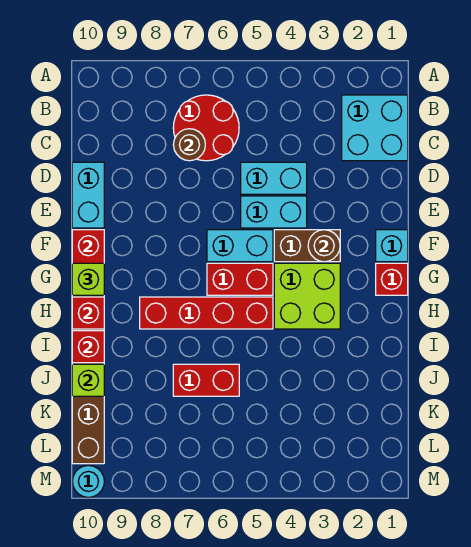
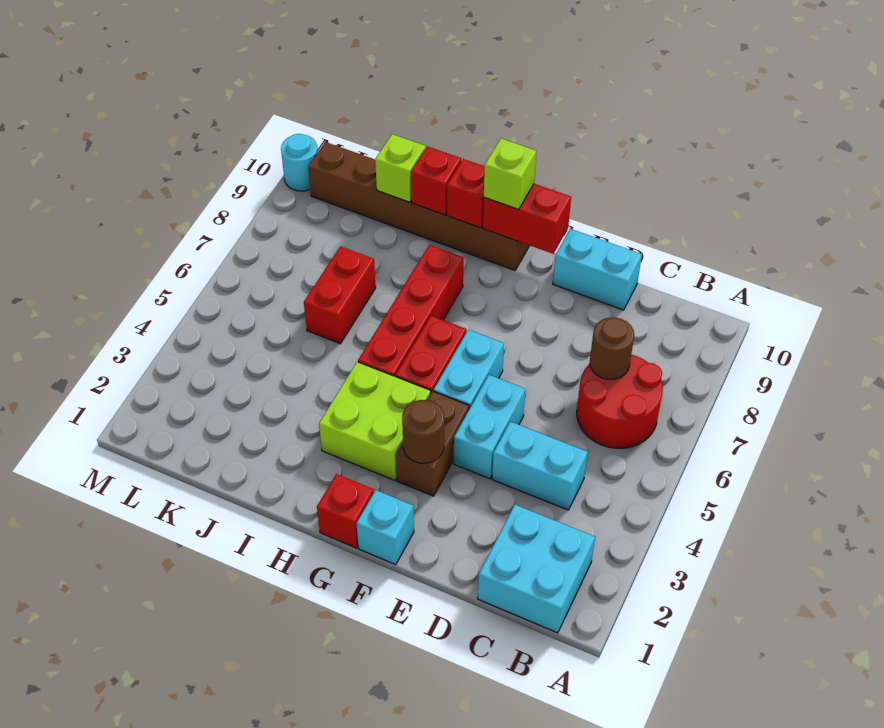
cyan brick D4:D5 level 1 -> cyan brick C4:D4 level 1

